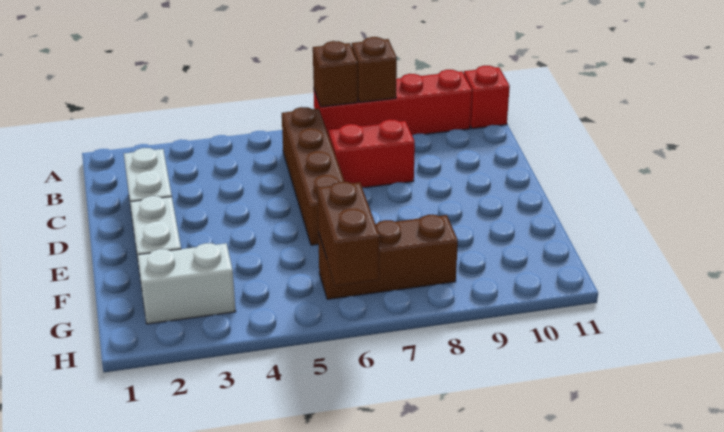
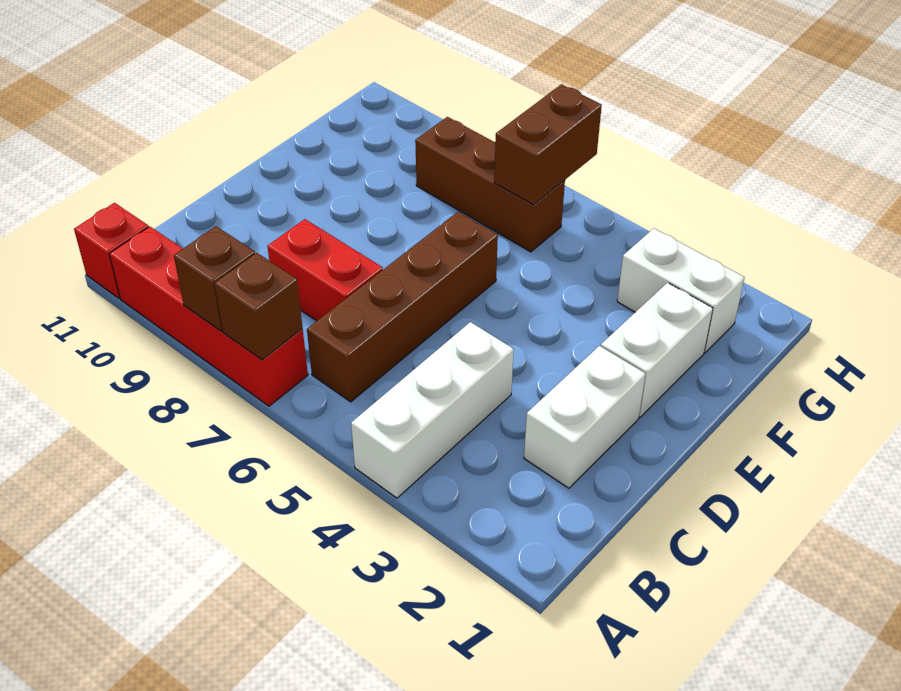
none -> white brick A4:C4 level 1

